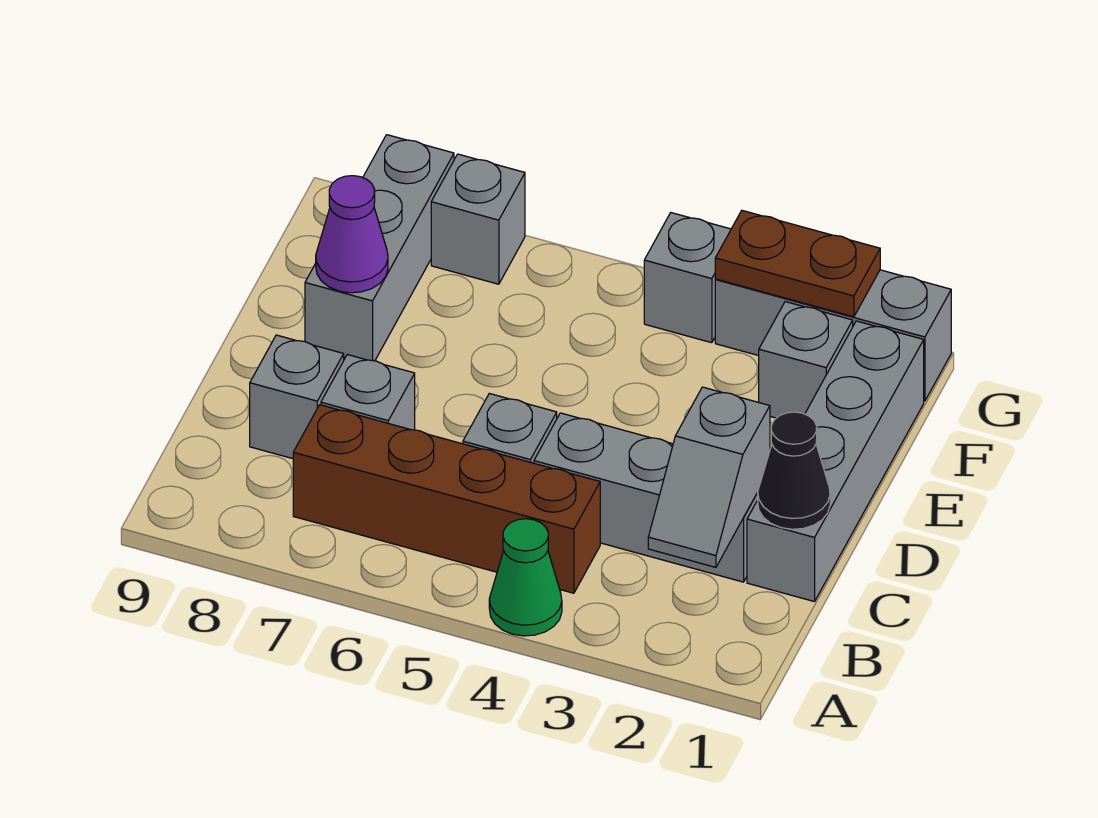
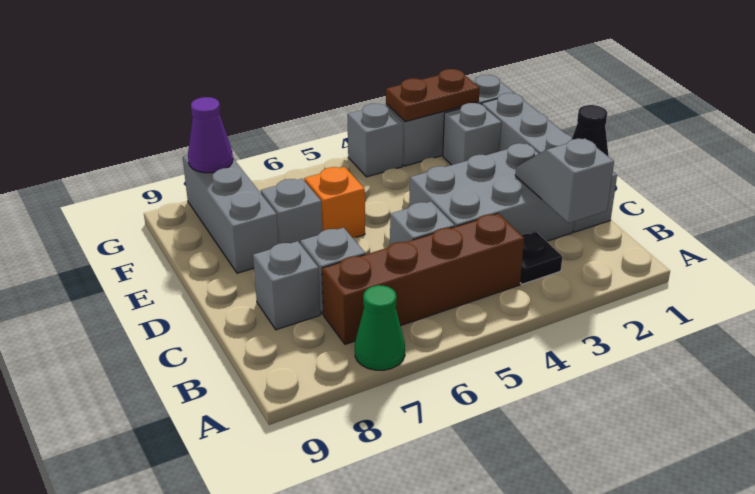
green cone A4 level 1 -> green cone A7 level 1
grey slope B2:C2 level 2 top C -> grey slope B2:C2 level 2 top B
none -> black plate B3 level 1
grey brick C2:C4 level 1 -> grey brick C2:D4 level 1
none -> orange brick E6 level 1
purple cone E8 level 2 -> purple cone G8 level 2
grey brick G7 level 1 -> grey brick E7 level 1

